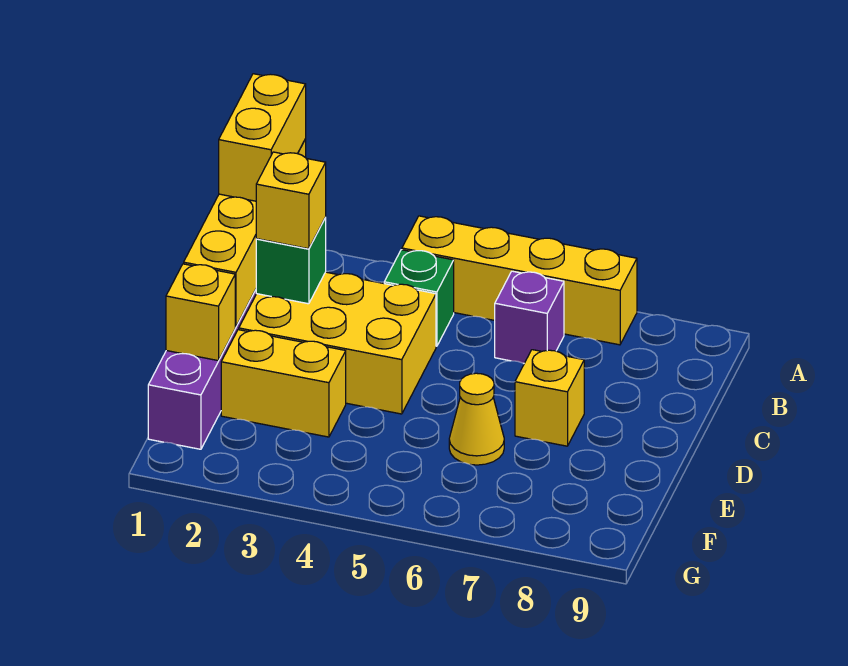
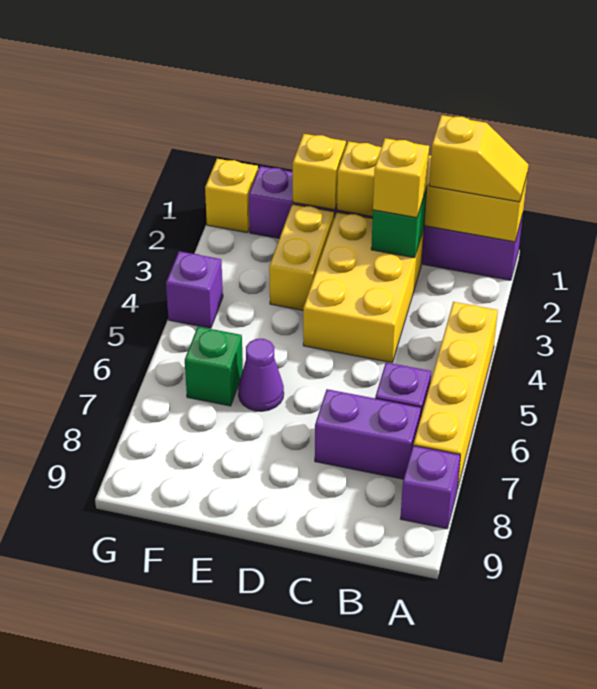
yellow brick A1:B1 level 3 -> yellow slope A1:B1 level 3 top B
none -> purple brick A8 level 1
green brick B4 level 1 -> green brick F6 level 1
none -> purple brick B7:C7 level 1
yellow brick D7 level 1 -> yellow brick G1 level 1
yellow cone E6 level 1 -> purple cone E6 level 1
none -> purple brick G4 level 1

